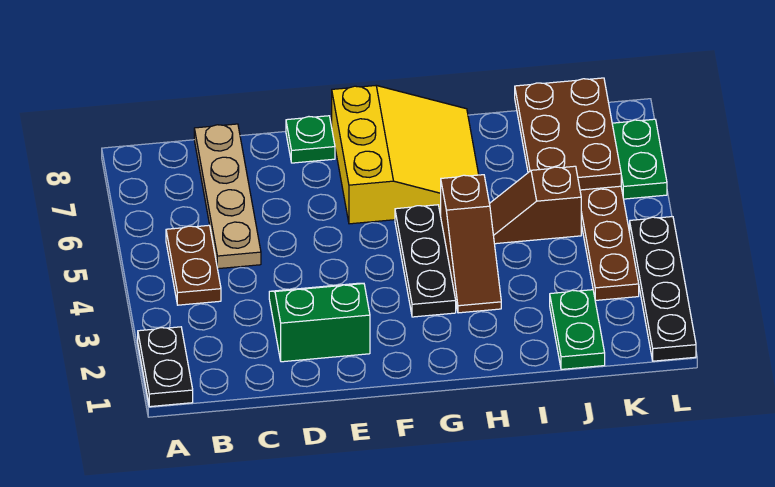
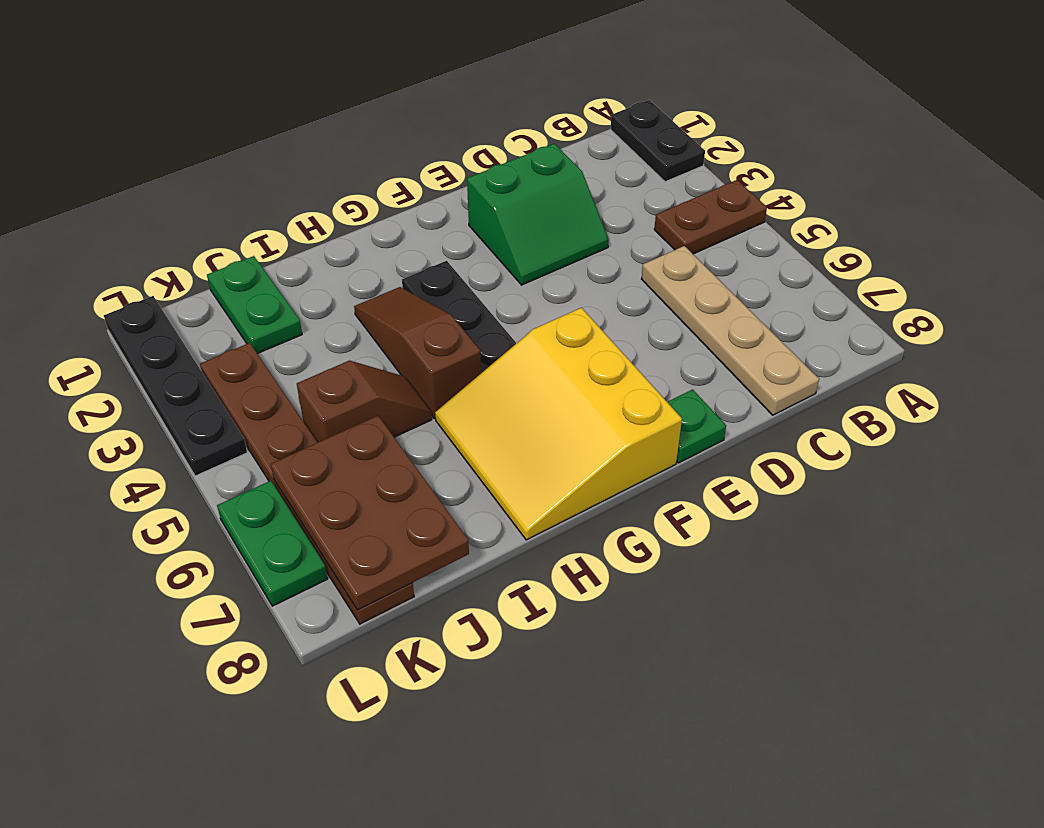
brown plate B4:B5 level 1 -> brown plate A4:B4 level 1

